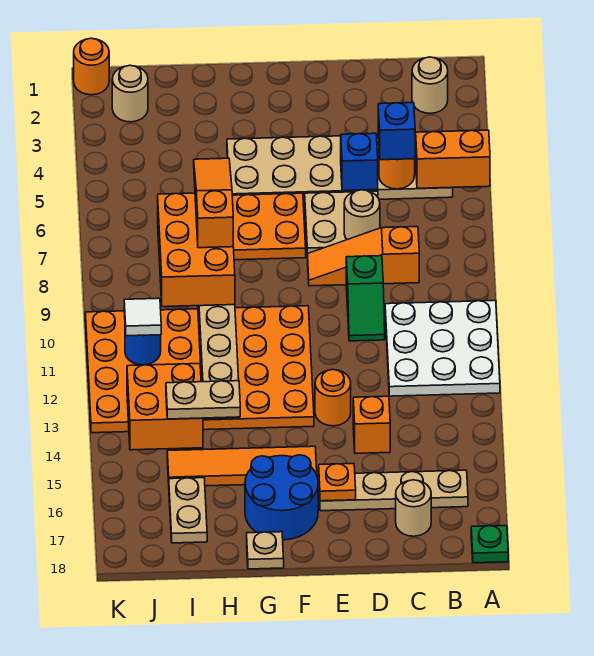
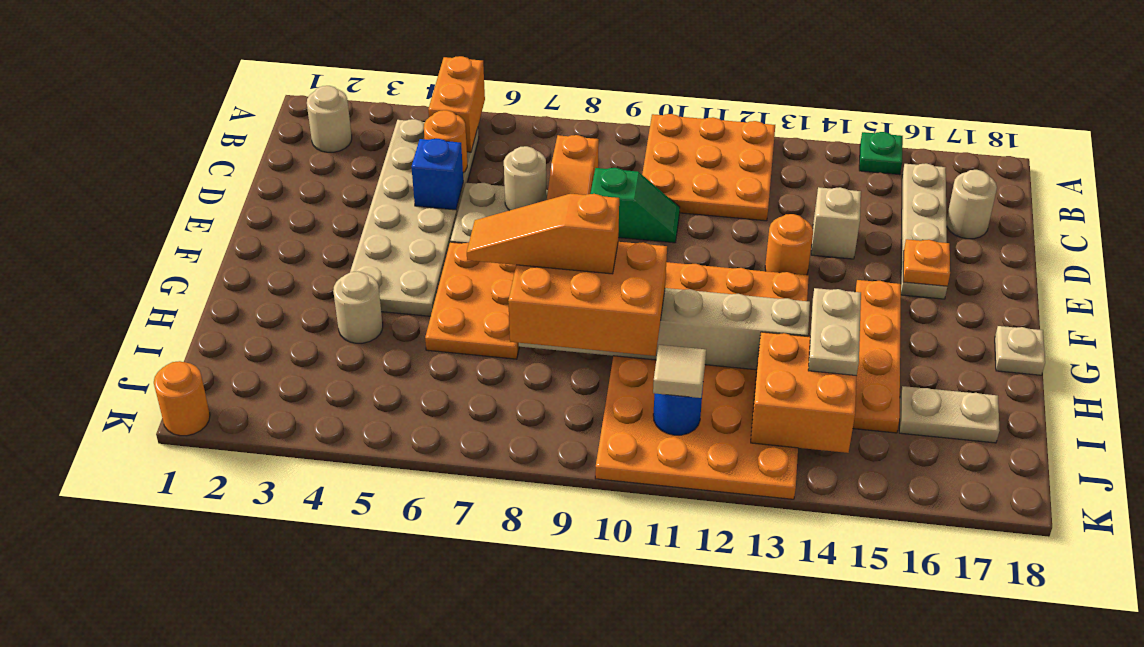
white plate A10:C12 level 1 -> orange plate A10:C12 level 1
green plate A18 level 1 -> green plate A15 level 1
blue brick C5 level 3 -> none
orange brick D14 level 1 -> tan brick D14 level 1
orange tile F15:I15 level 1 -> orange plate F15:I15 level 1
blue round brick F16:G17 level 1 -> none
tan round brick J2 level 1 -> tan round brick H4 level 1
white tile J11 level 3 -> tan tile J11 level 3

